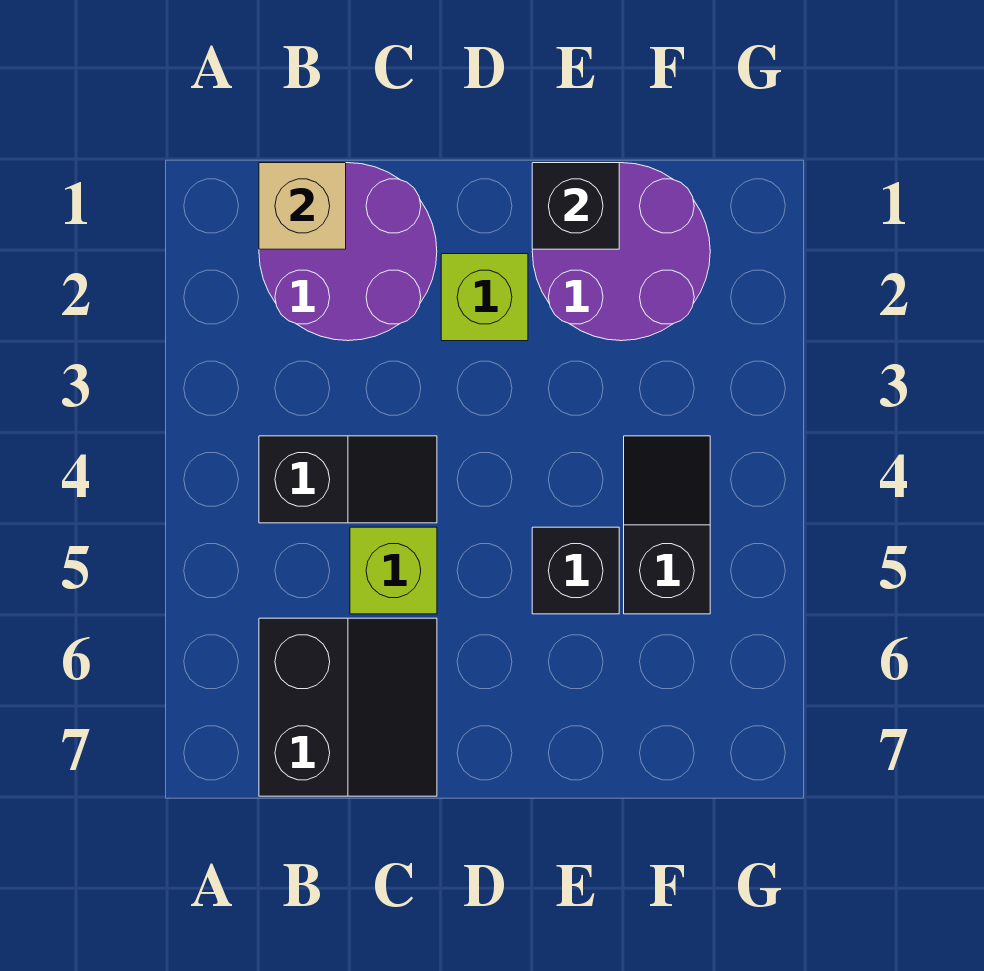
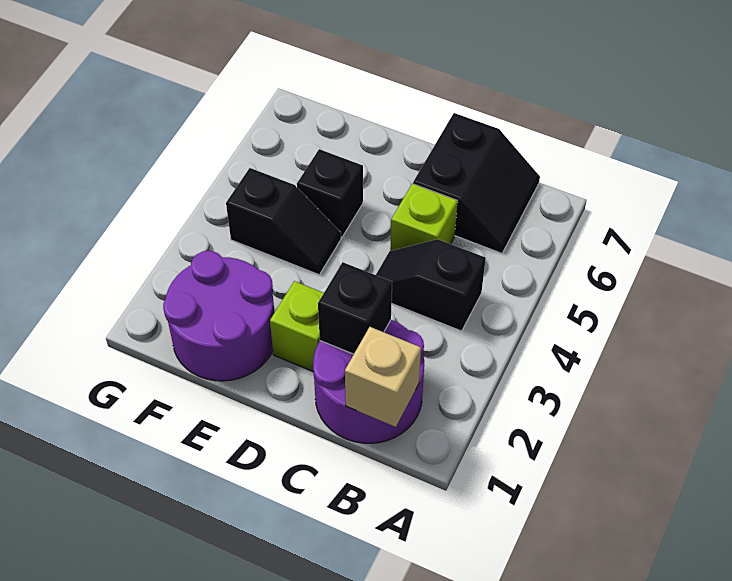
black slope B6:C7 level 1 top B -> black slope B6:C7 level 1 top C
black brick E1 level 2 -> black brick C2 level 2
black slope F4:F5 level 1 top 5 -> black slope E4:F4 level 1 top F

